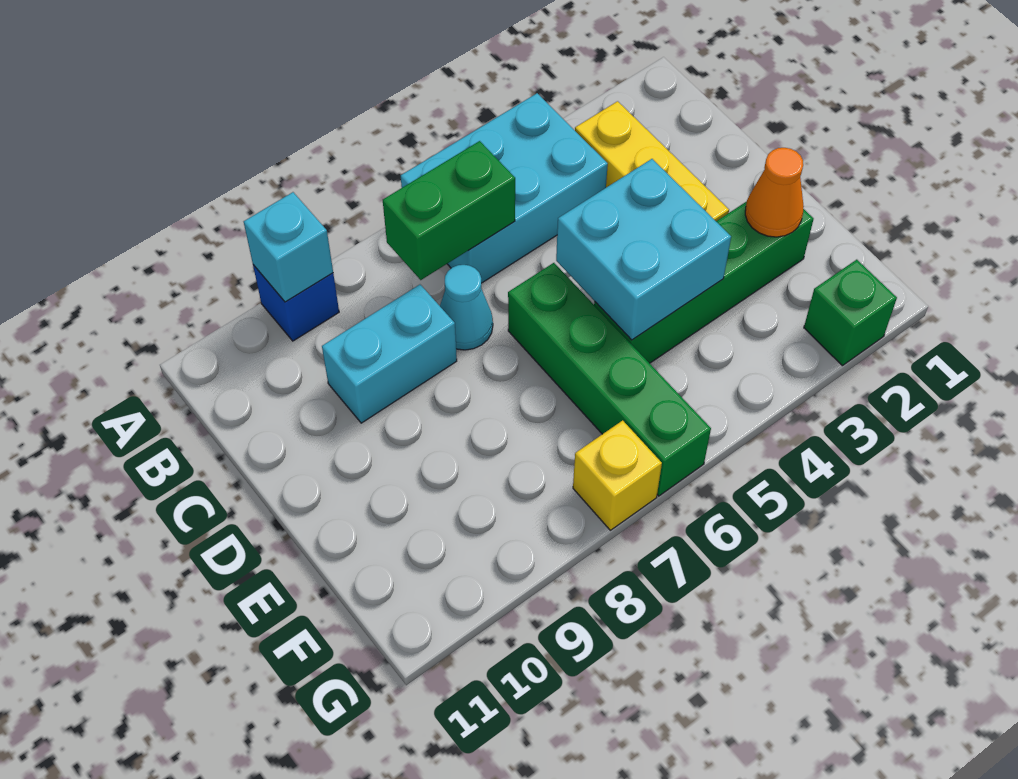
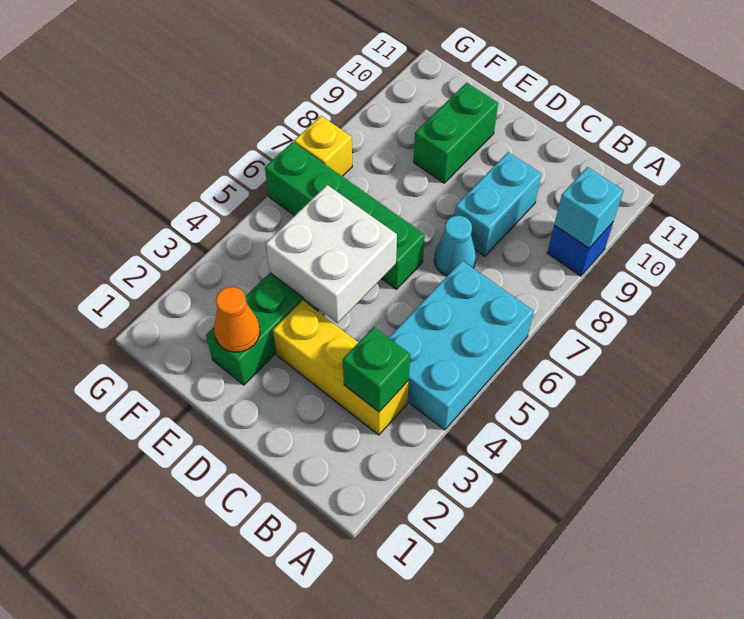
green brick B6:B7 level 2 -> green brick E9:E10 level 1
cyan brick D4:E5 level 2 -> white brick D4:E5 level 2
green brick G2 level 1 -> green brick B3 level 2

